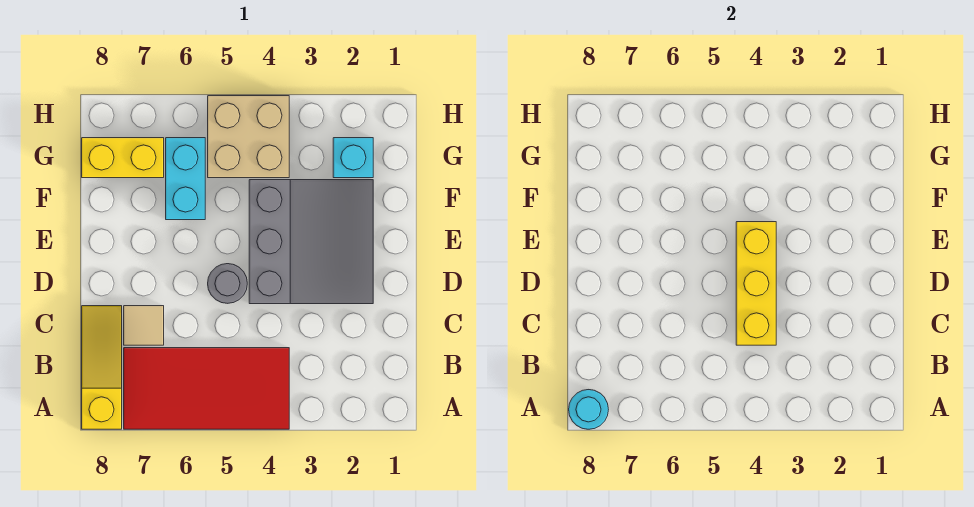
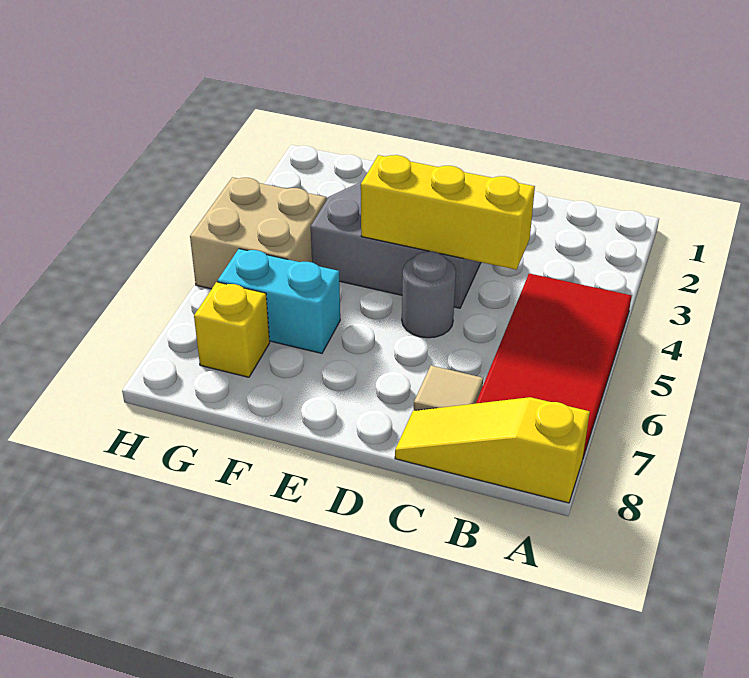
cyan round brick A8 level 2 -> none
cyan brick G2 level 1 -> none
yellow brick G7:G8 level 1 -> yellow brick G7 level 1

